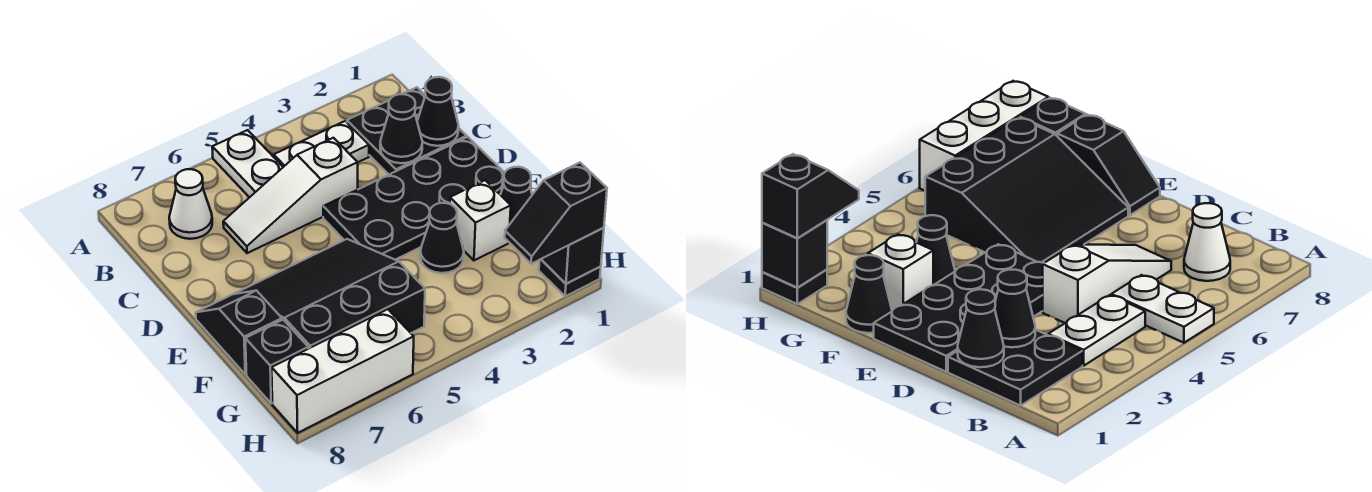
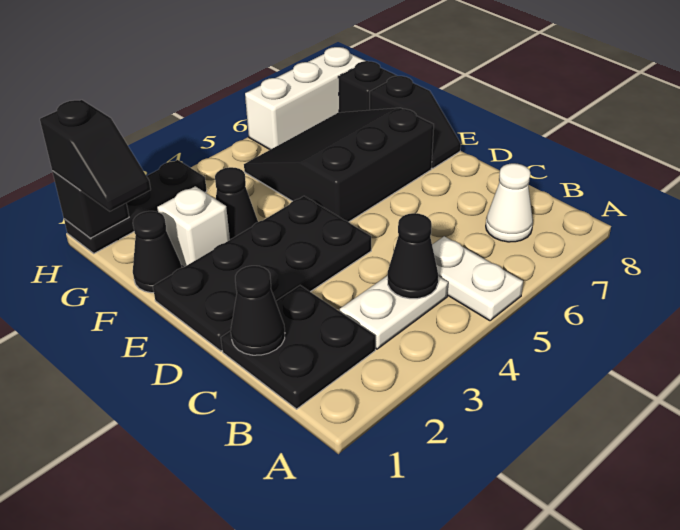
black cone C2 level 2 -> black cone B4 level 2
white slope C4:C6 level 1 top 4 -> none
black slope E5:G7 level 1 top G -> black slope E5:G7 level 1 top E
black plate H1 level 1 -> black plate H1:H3 level 1
black slope H1:H2 level 3 top 1 -> black slope G1:H1 level 3 top H

